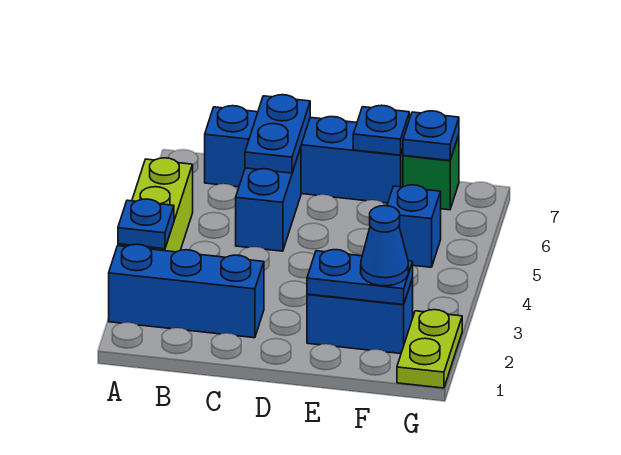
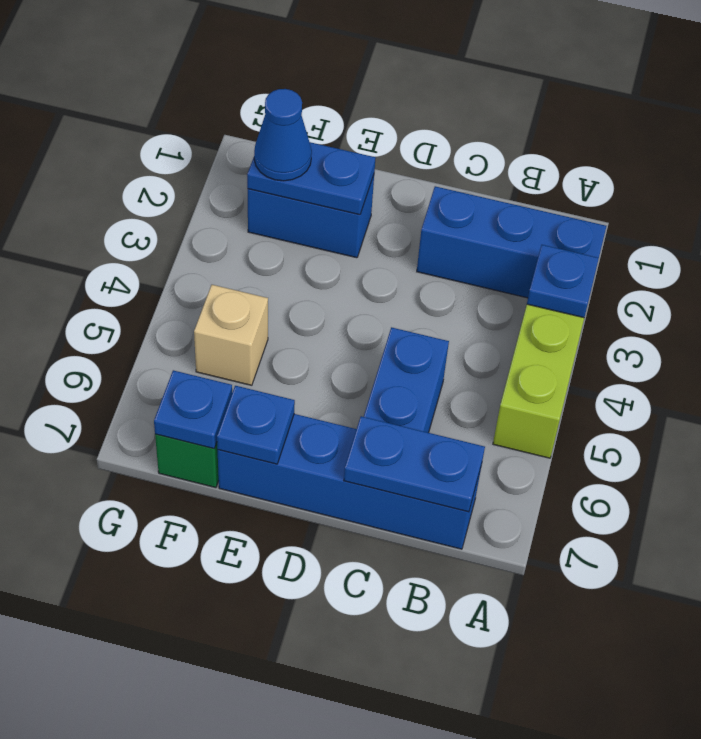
blue plate C6:C7 level 2 -> blue plate B7:C7 level 2
blue brick F5 level 1 -> tan brick F5 level 1
lime plate G1:G2 level 1 -> none

